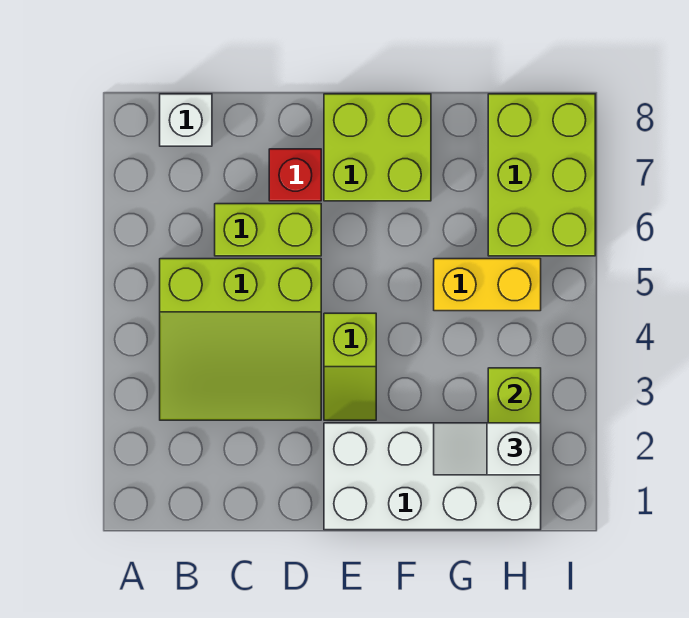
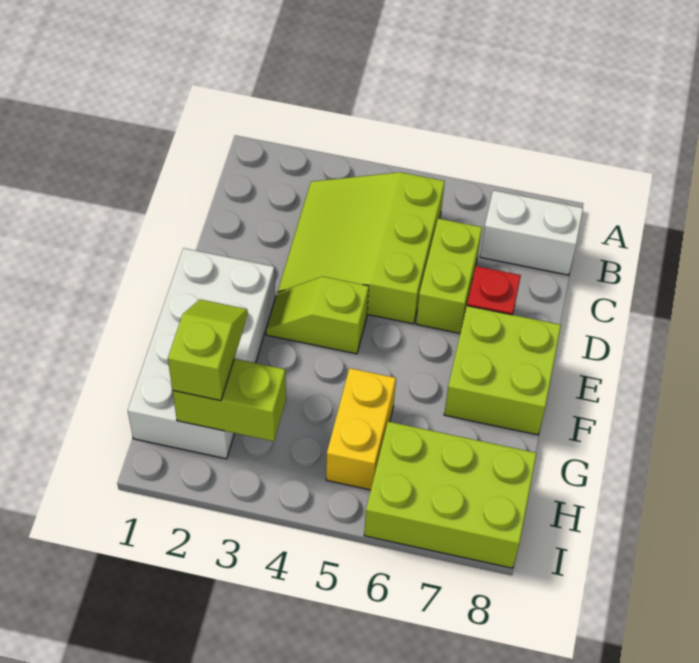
white brick B8 level 1 -> white brick B7:B8 level 1
white slope G2:H2 level 3 top H -> lime slope G2:H2 level 3 top H

